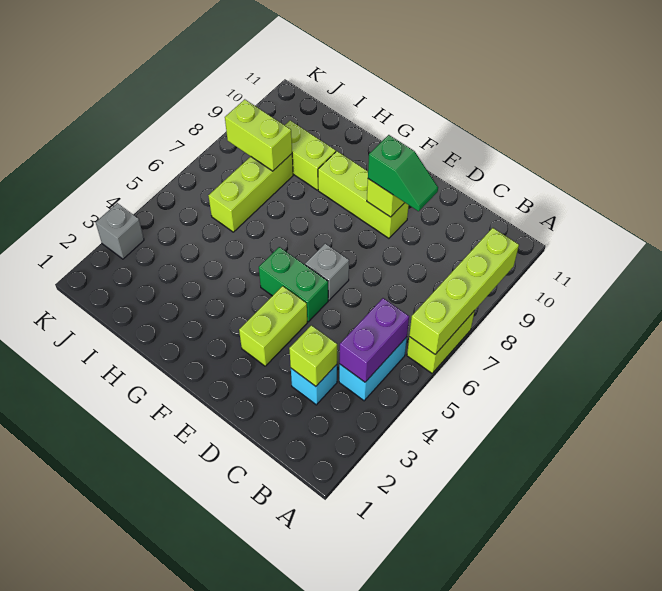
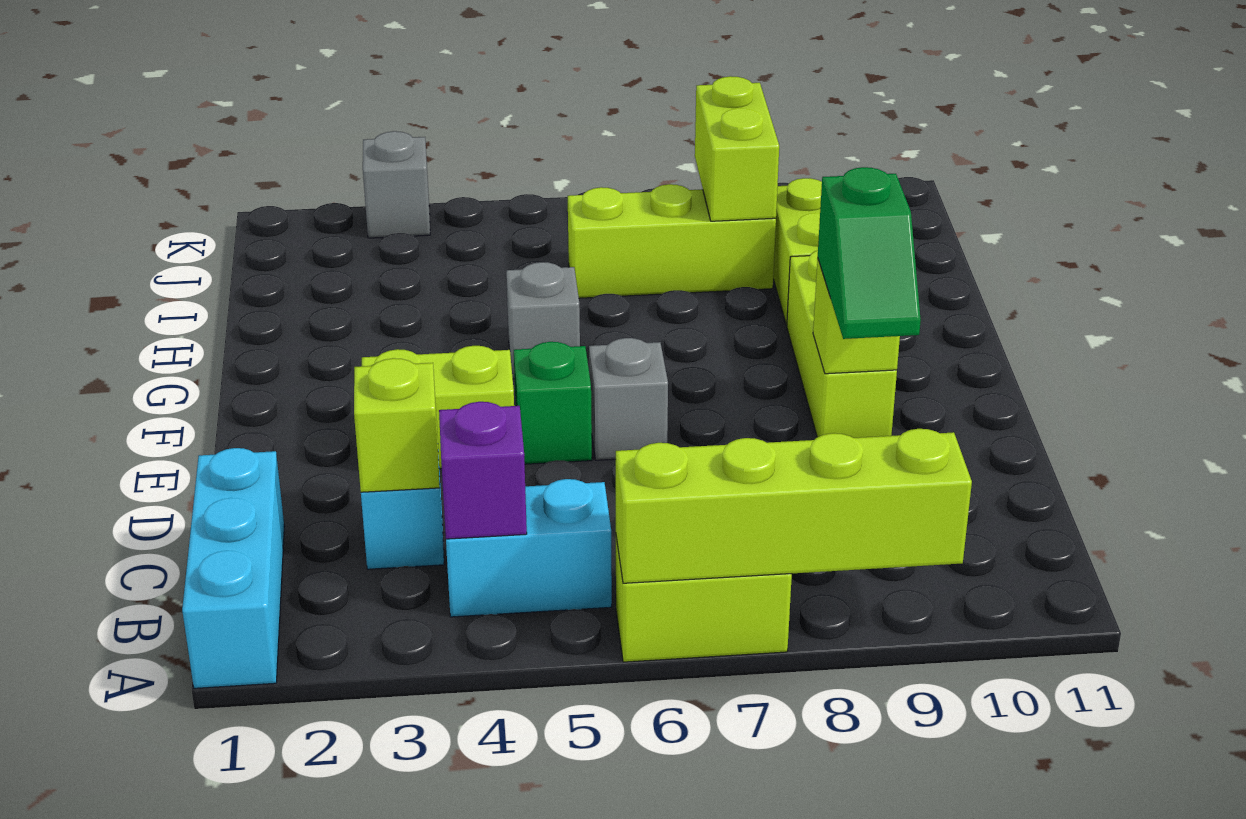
none -> cyan brick A1:C1 level 1
purple brick B4:B5 level 2 -> purple brick B4 level 2
green brick E5:F5 level 1 -> green brick E5 level 1
none -> grey brick G5 level 1

